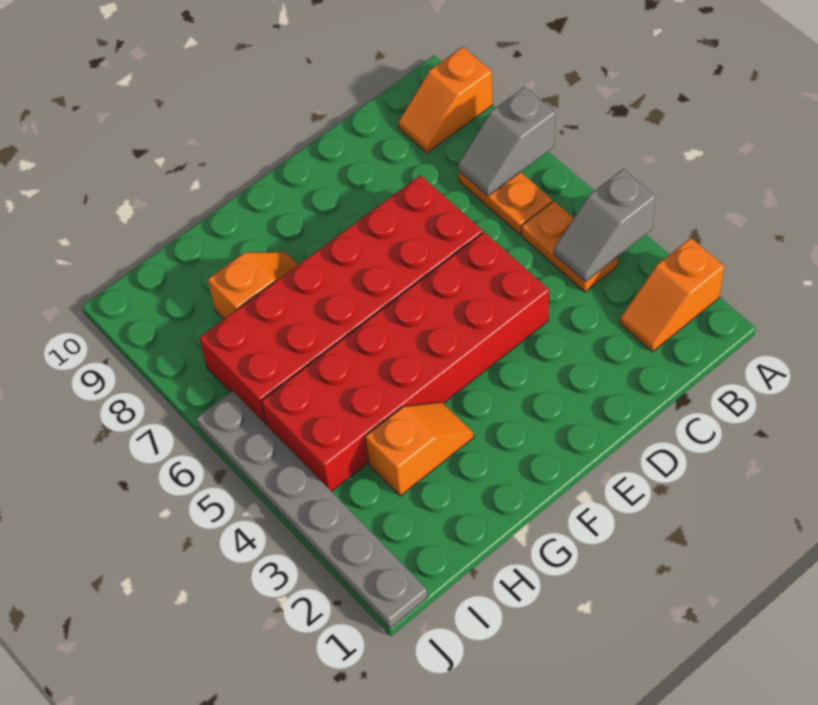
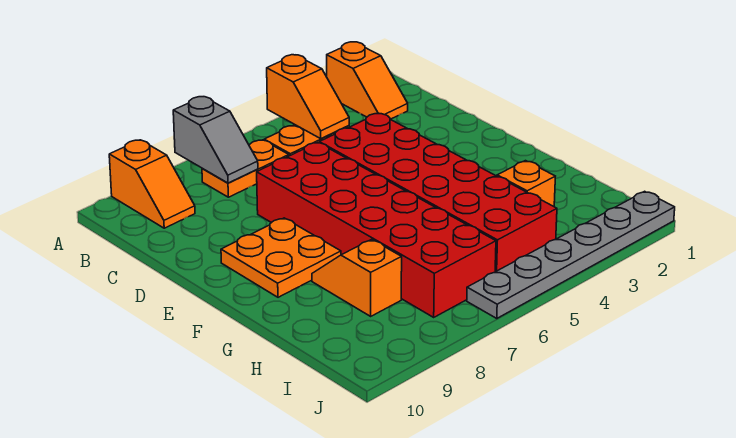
grey slope A4:B4 level 2 top A -> orange slope A4:B4 level 2 top A
none -> orange plate E8:F9 level 1

